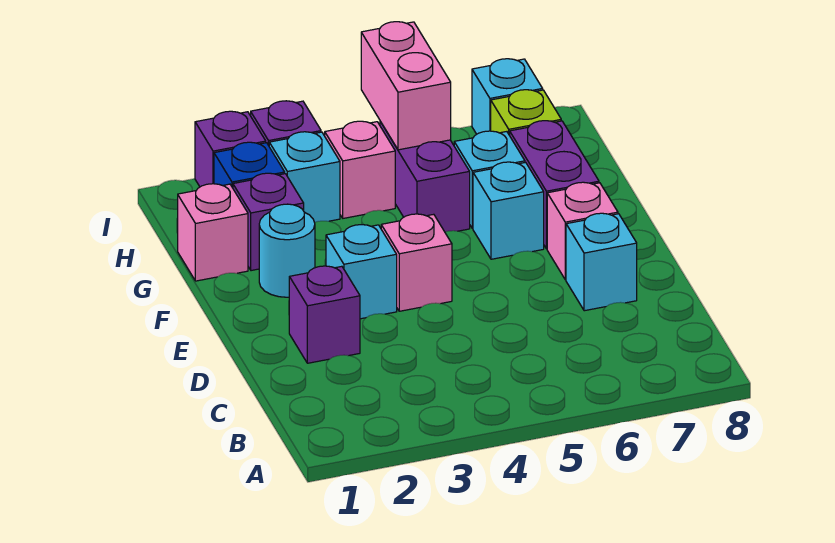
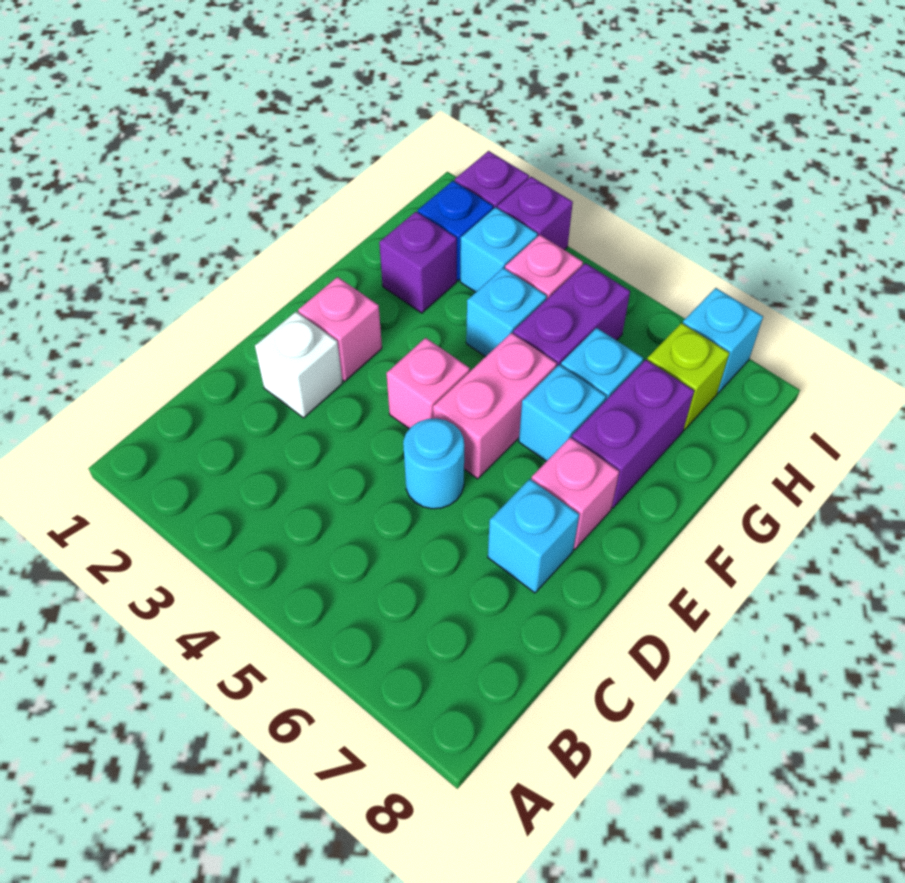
purple brick D2 level 1 -> white brick D2 level 1
cyan brick E3 level 1 -> cyan brick G4 level 1
cyan round brick F2 level 1 -> cyan round brick D5 level 1
pink brick G1 level 1 -> pink brick E2 level 1
pink brick H5:I5 level 2 -> pink brick E5:F5 level 1

